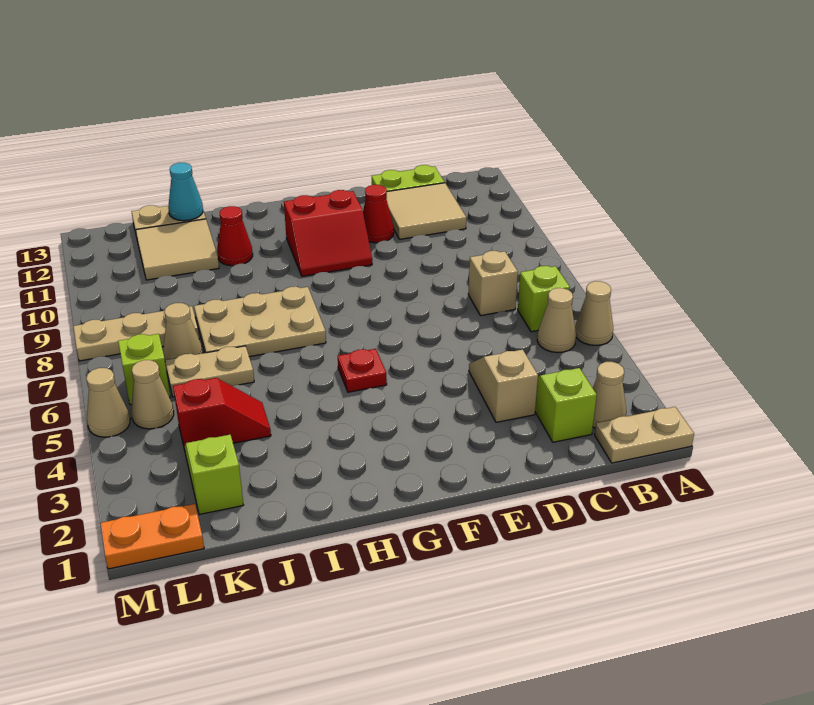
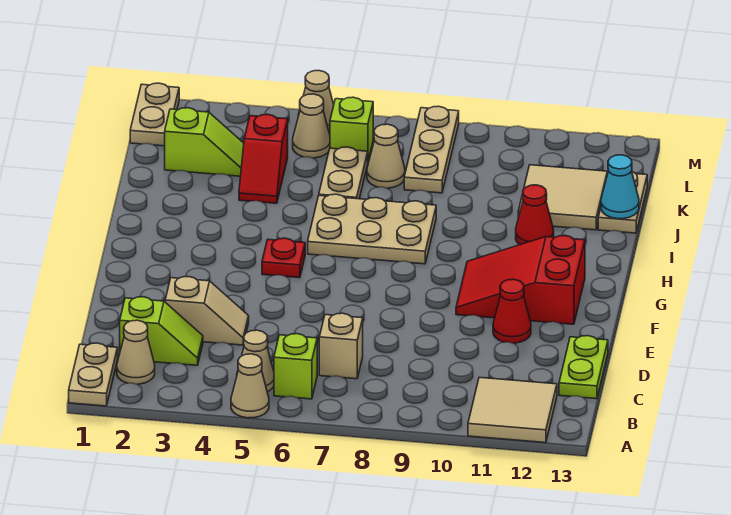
tan tile C11:D12 level 1 -> tan tile A11:B12 level 1
red slope F10:G11 level 1 top 11 -> red slope F10:G12 level 1 top 12
tan plate H7:J8 level 1 -> tan plate H6:I8 level 1
orange plate L1:M1 level 1 -> tan plate L1:M1 level 1

